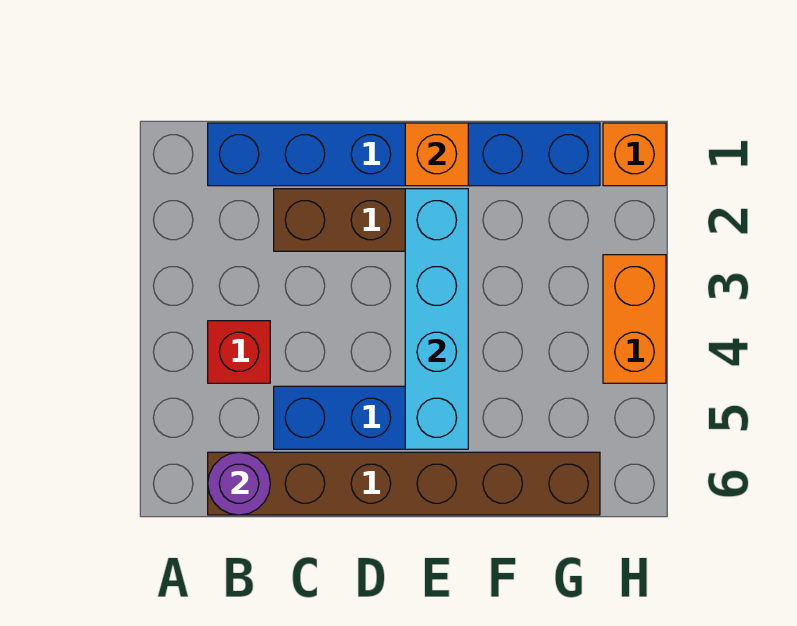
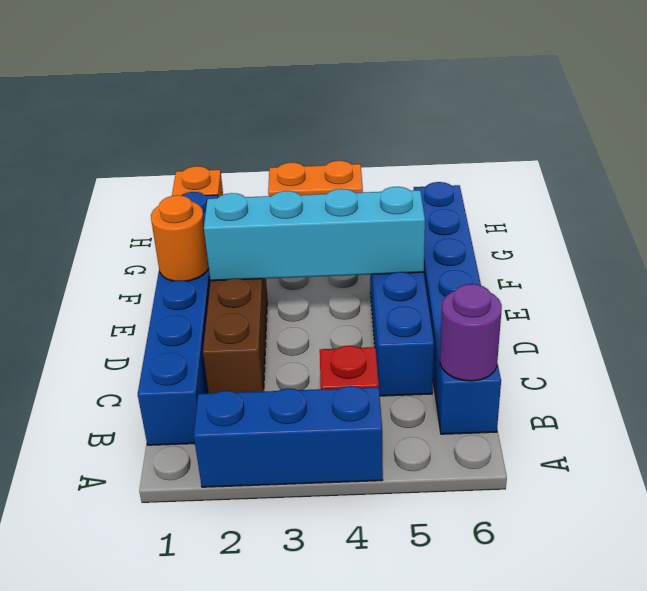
none -> blue brick A2:A4 level 1
brown brick B6:G6 level 1 -> blue brick B6:G6 level 1
orange brick E1 level 2 -> orange round brick E1 level 2

